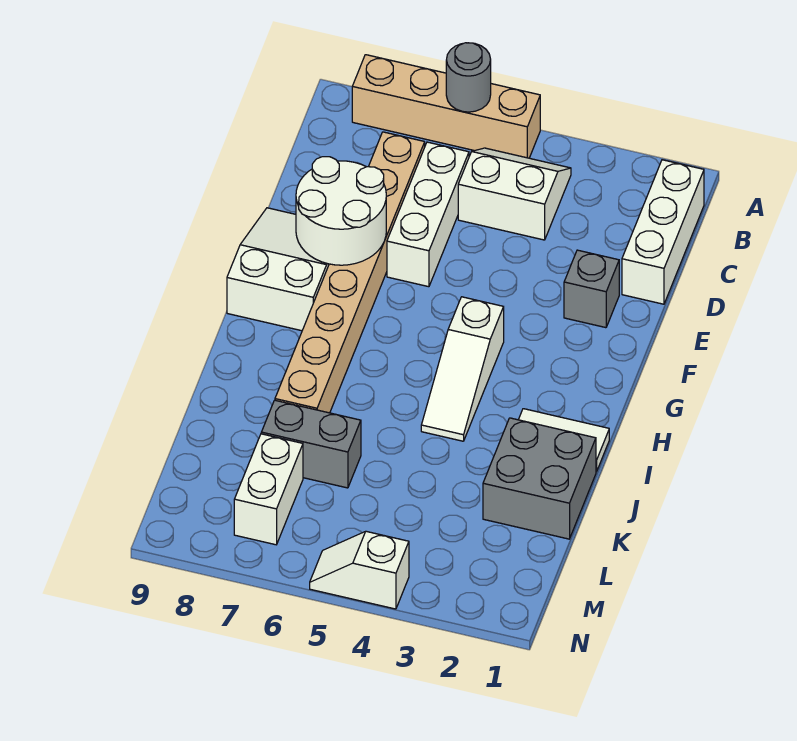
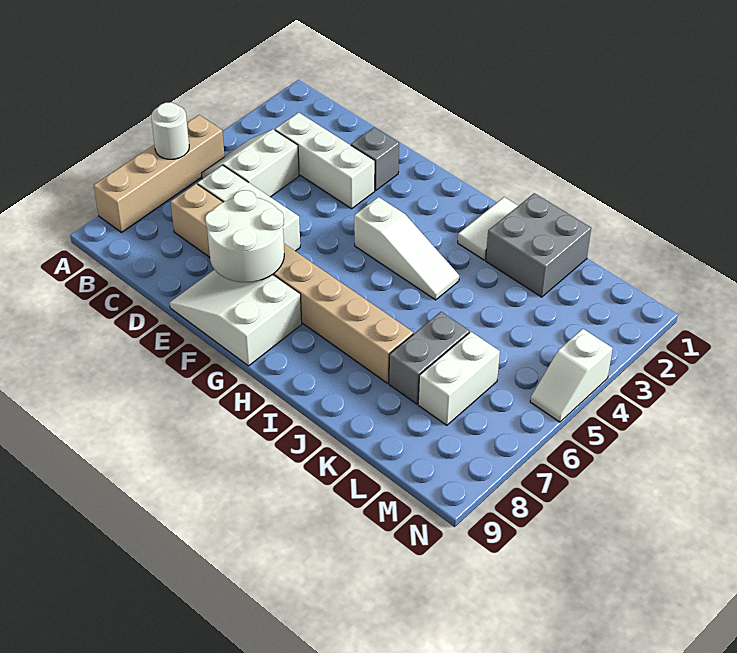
grey round brick A6 level 2 -> white round brick A6 level 2
white brick B1:D1 level 1 -> white brick C3:E3 level 1
white brick L7:M7 level 1 -> white brick L6:L7 level 1

